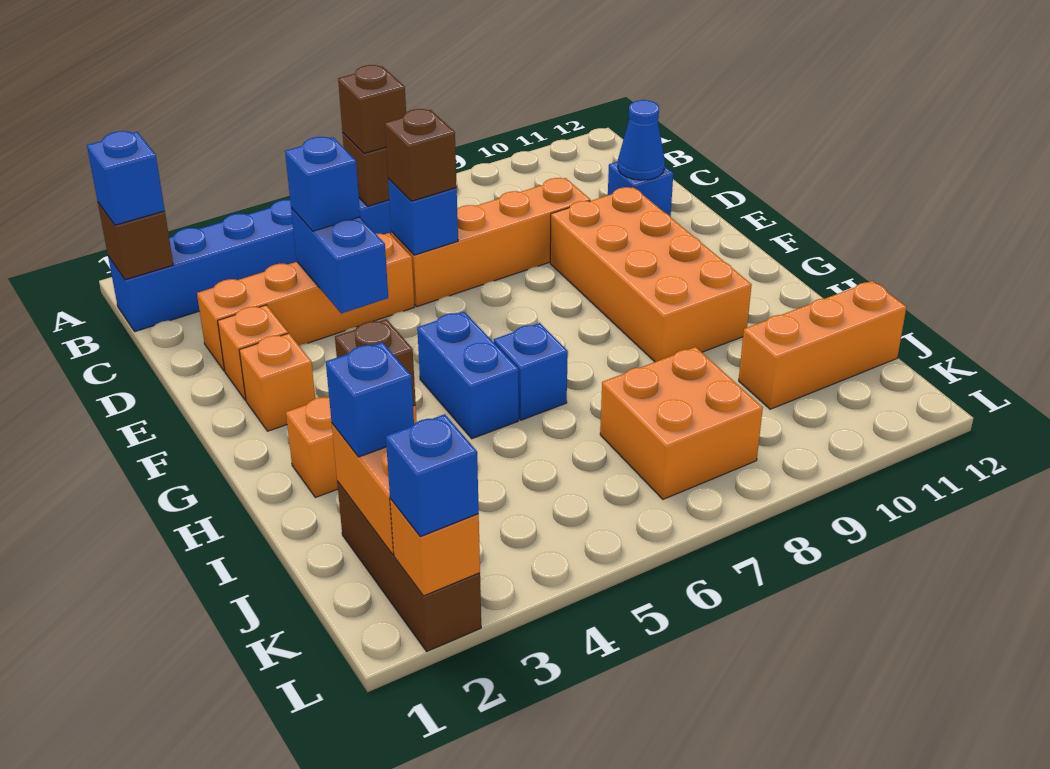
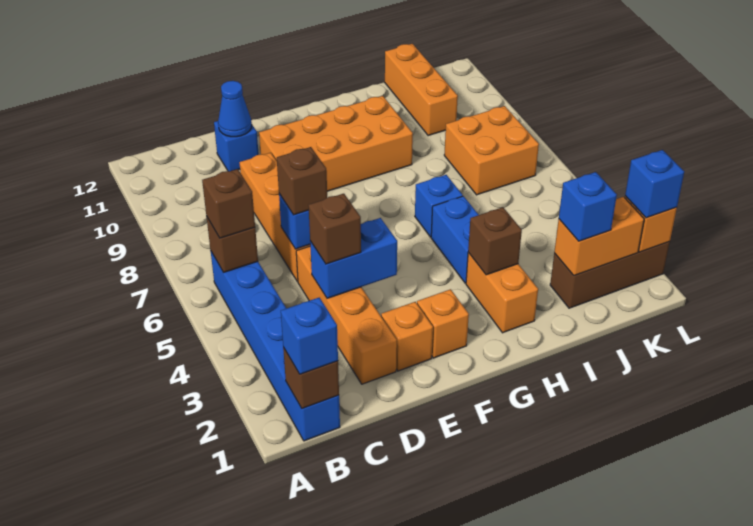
blue brick D4 level 3 -> brown brick D4 level 3
blue brick G5:H5 level 1 -> blue brick H4:H5 level 1

